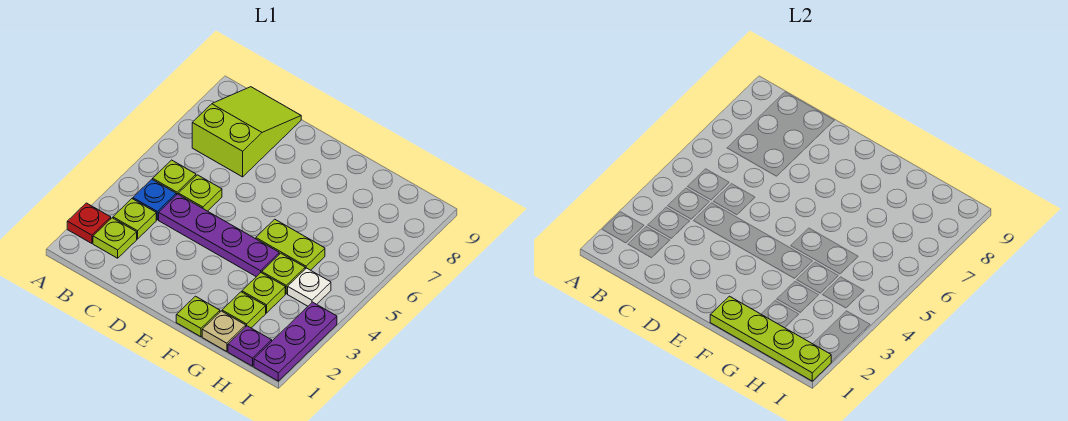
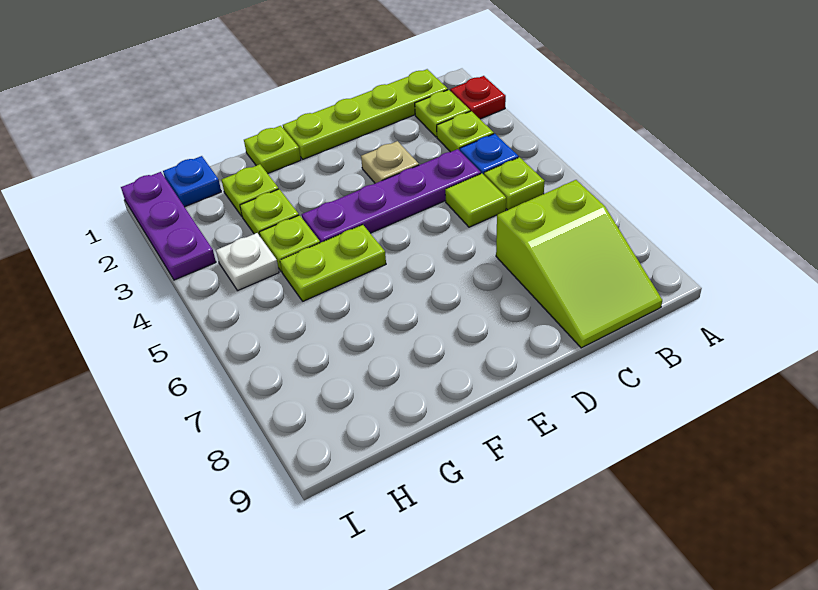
lime plate C5 level 1 -> lime tile C5 level 1
lime plate F1:I1 level 2 -> lime plate B1:E1 level 1
tan plate G1 level 1 -> tan plate D3 level 1
purple plate H1 level 1 -> blue plate H1 level 1

